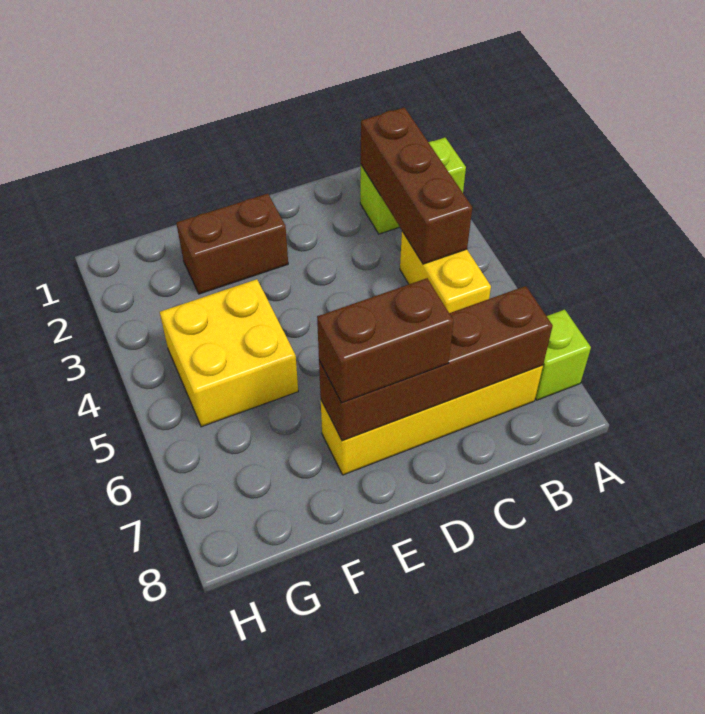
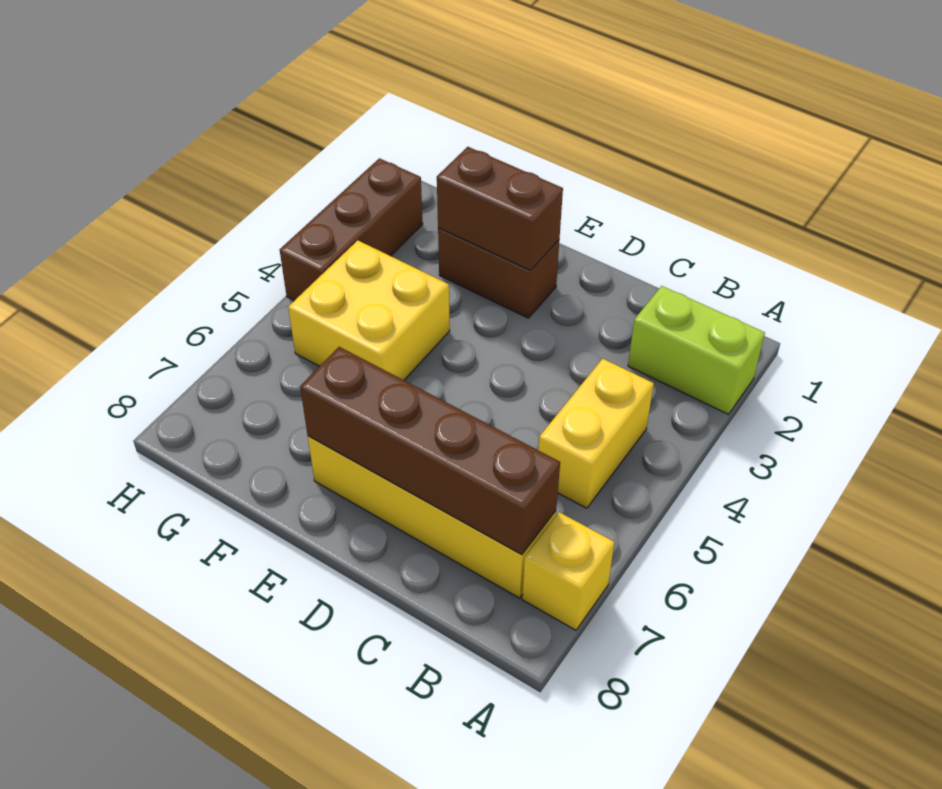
lime brick A7 level 1 -> yellow brick A7 level 1
brown brick B2:B4 level 2 -> brown brick H2:H4 level 1
brown brick D7:E7 level 3 -> brown brick E2:F2 level 2

